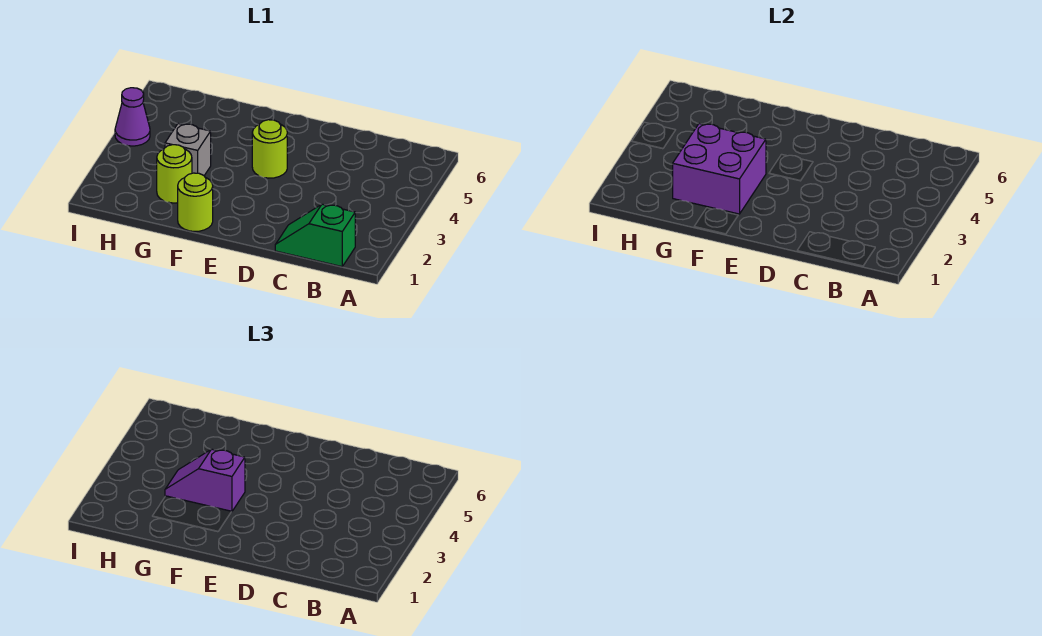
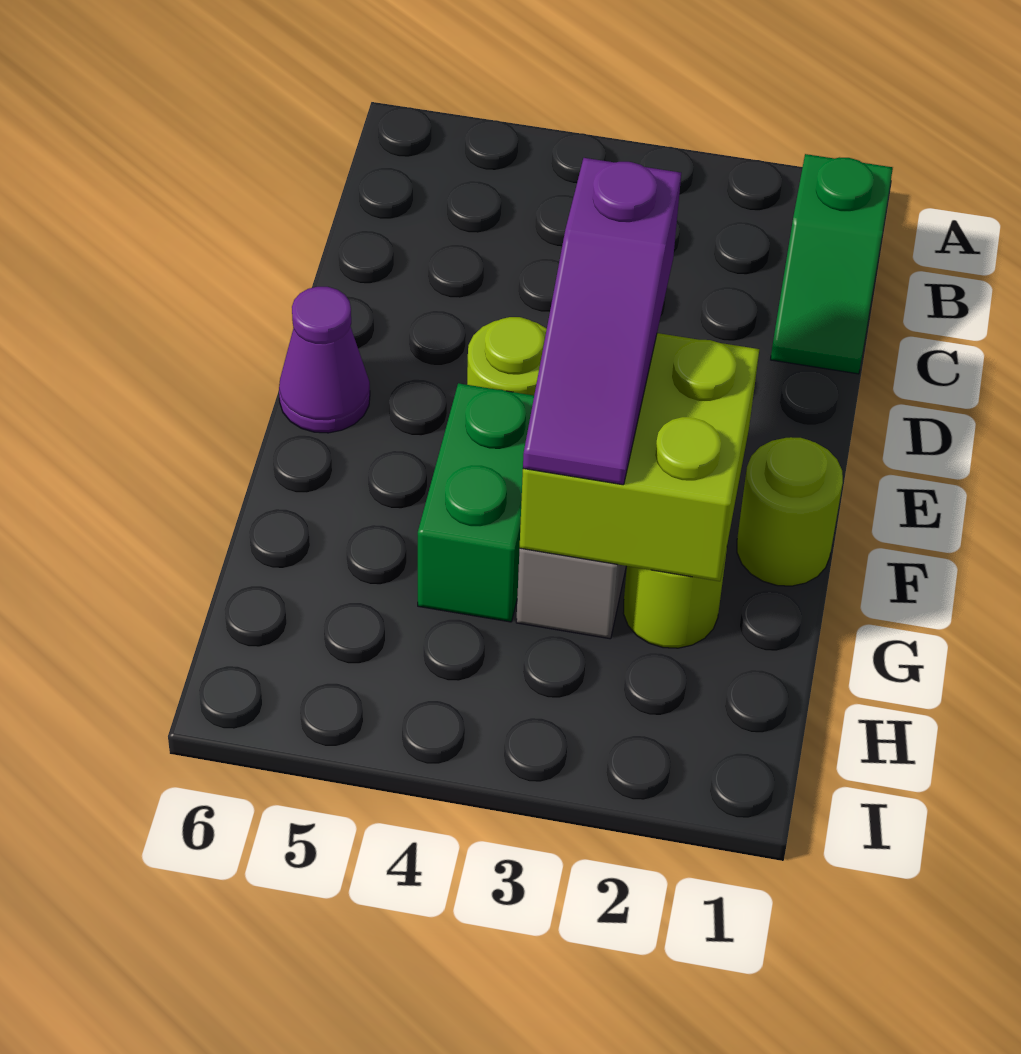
purple brick F2:G3 level 2 -> lime brick F2:G3 level 2
purple slope F3:G3 level 3 top F -> purple slope E3:G3 level 3 top E
none -> green brick F4:G4 level 1
purple cone I4 level 1 -> purple cone E6 level 1

